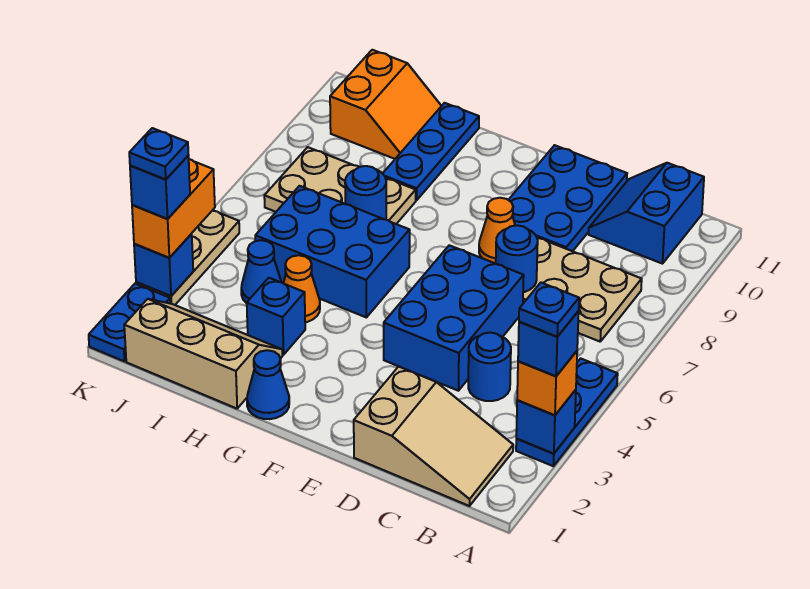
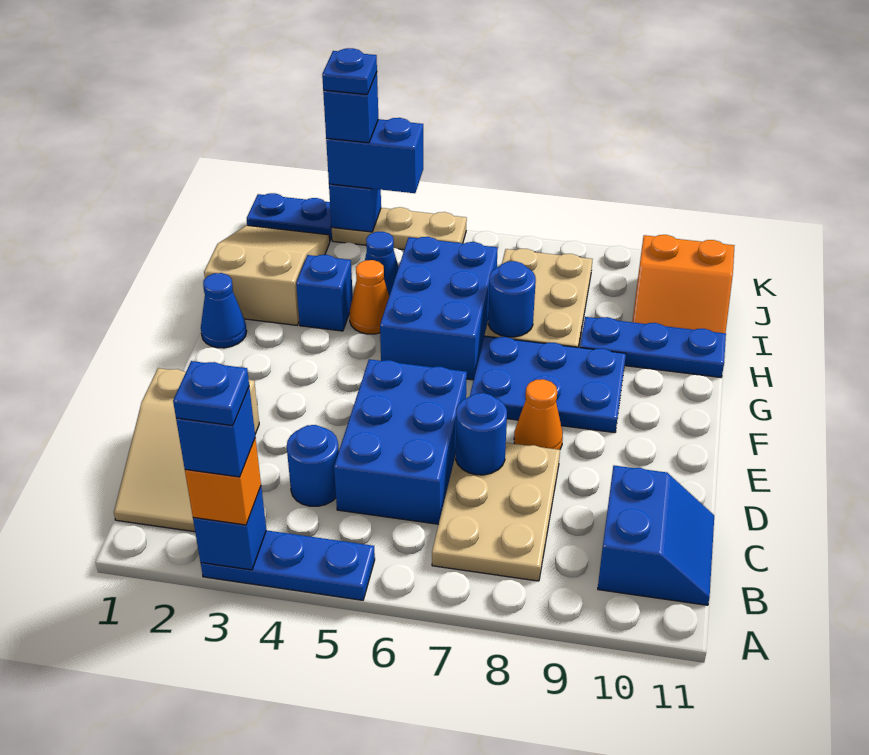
blue slope B10:C11 level 1 top B -> blue slope B10:C11 level 1 top 10
blue brick D4:E6 level 1 -> blue brick C5:E6 level 1
blue plate D9:E11 level 1 -> blue plate F7:G9 level 1
tan slope H1:J2 level 1 top 1 -> tan slope H1:J2 level 1 top H
orange brick K3:K4 level 3 -> blue brick K3:K4 level 3

